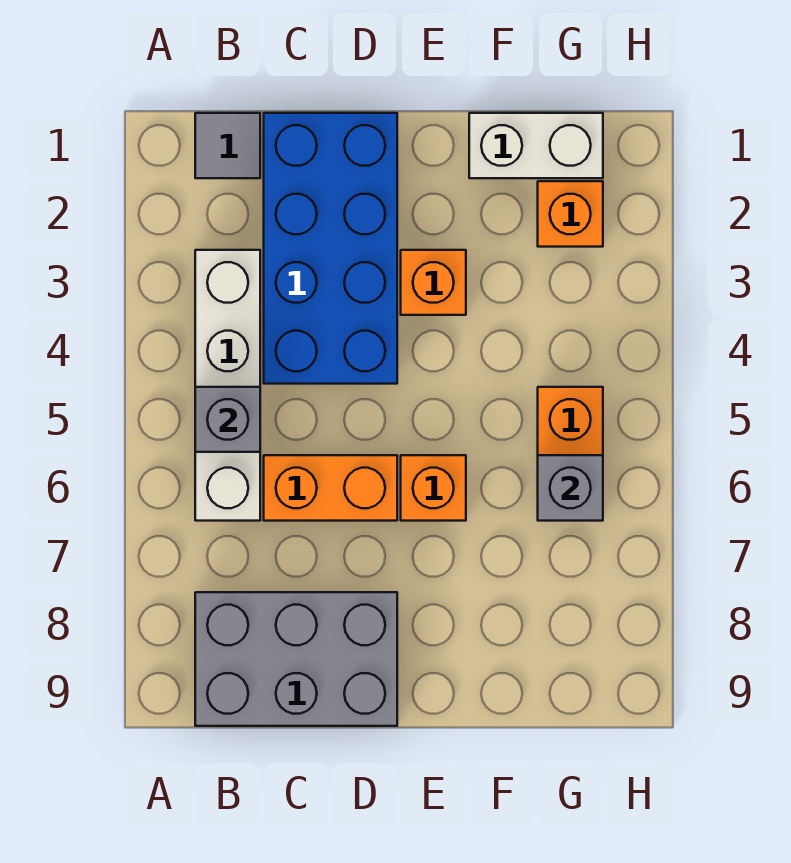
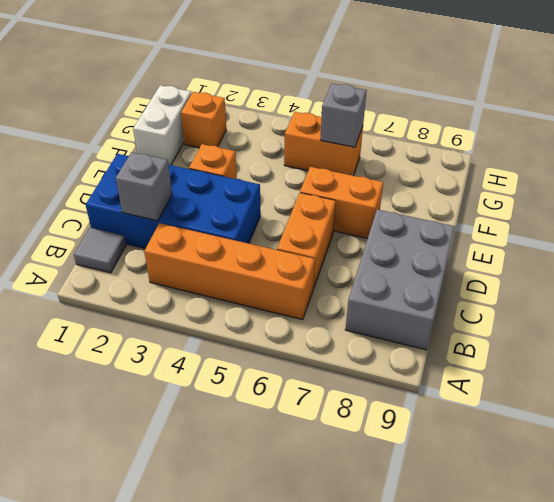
white brick B3:B6 level 1 -> orange brick B3:B6 level 1
grey brick B5 level 2 -> grey brick C2 level 2
orange brick E6 level 1 -> orange brick E6:E7 level 1

